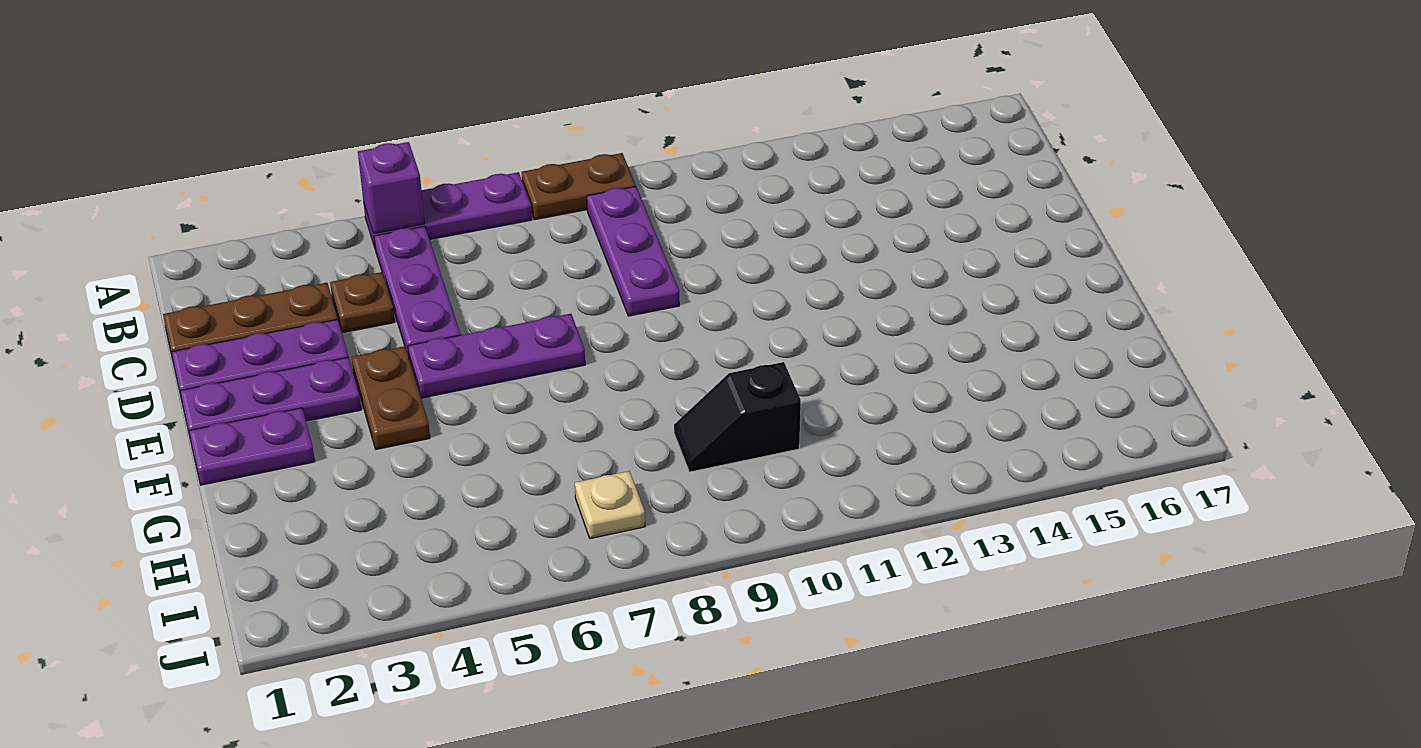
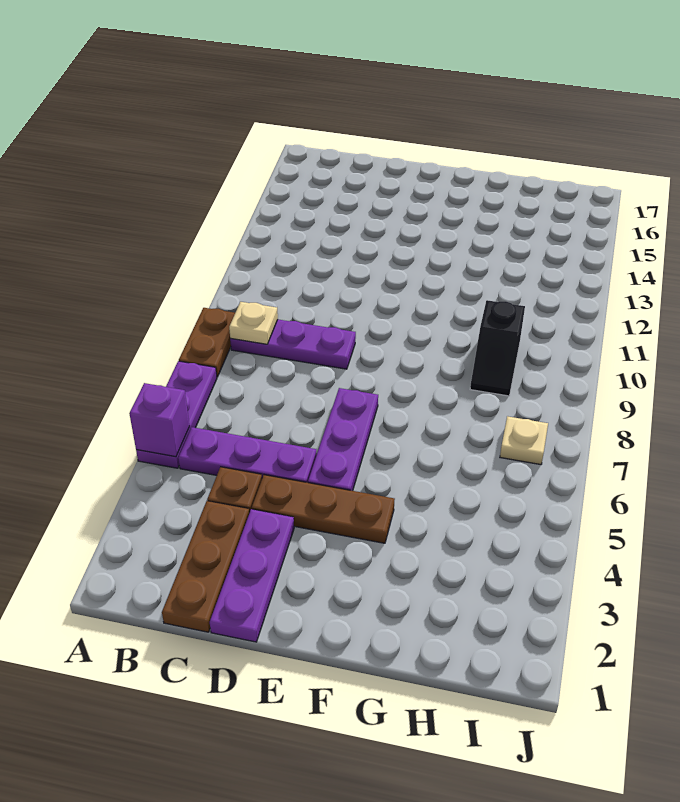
none -> tan plate B9 level 2
purple plate E1:E3 level 1 -> none
brown plate E4:F4 level 1 -> brown plate D4:F4 level 1
purple plate F1:F2 level 1 -> none

